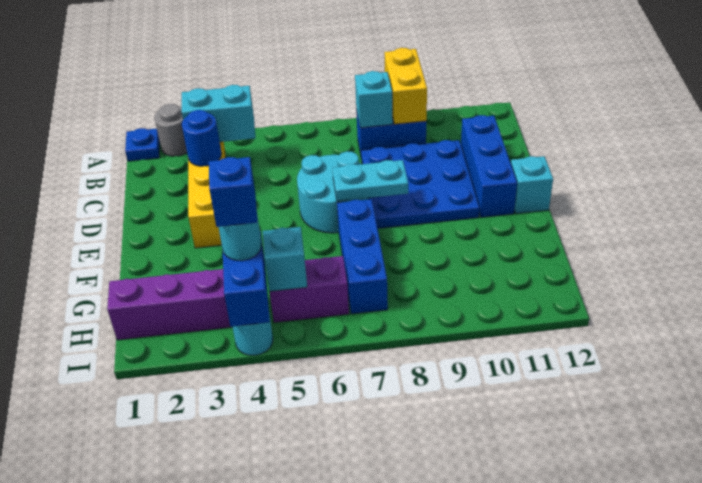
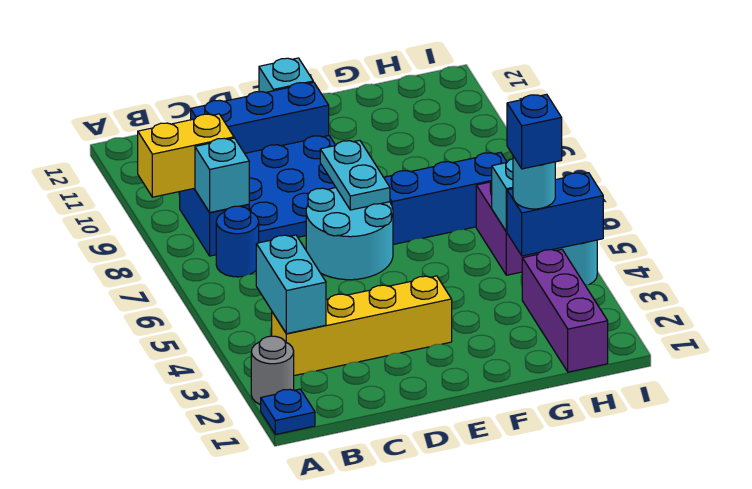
blue round brick C3 level 2 -> blue round brick B7 level 1

